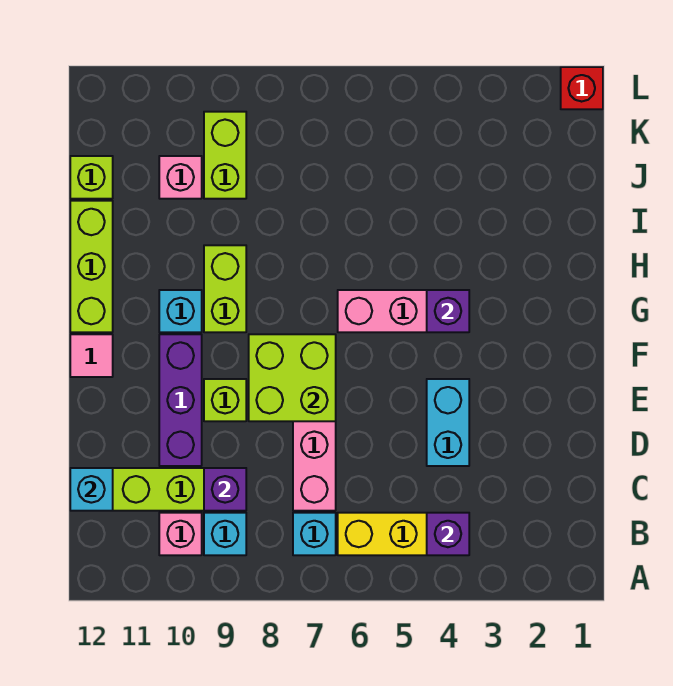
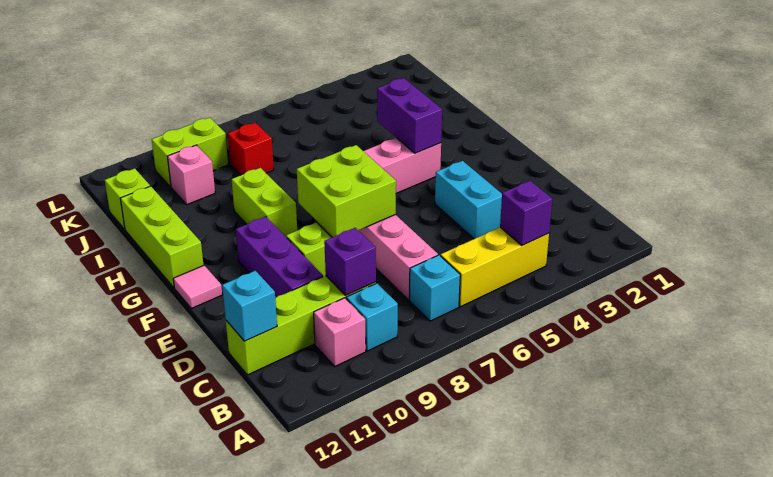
purple brick G4 level 2 -> purple brick G4:H4 level 2
cyan brick G10 level 1 -> none
lime brick J9:K9 level 1 -> lime brick K9:K10 level 1
red brick L1 level 1 -> red brick J8 level 1

